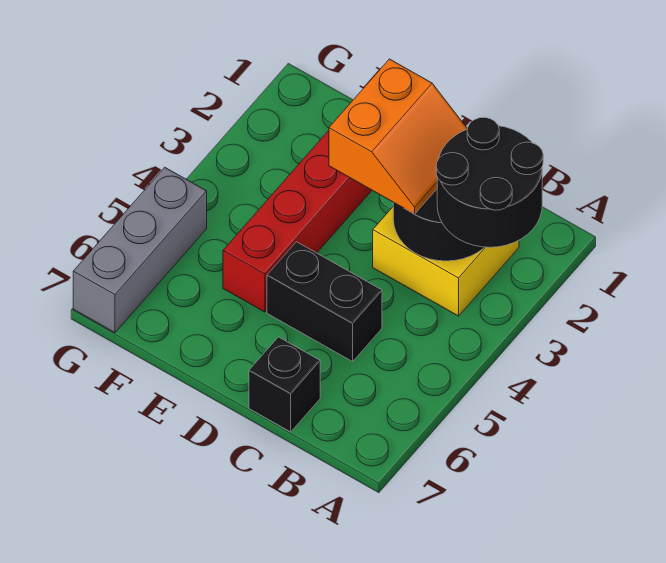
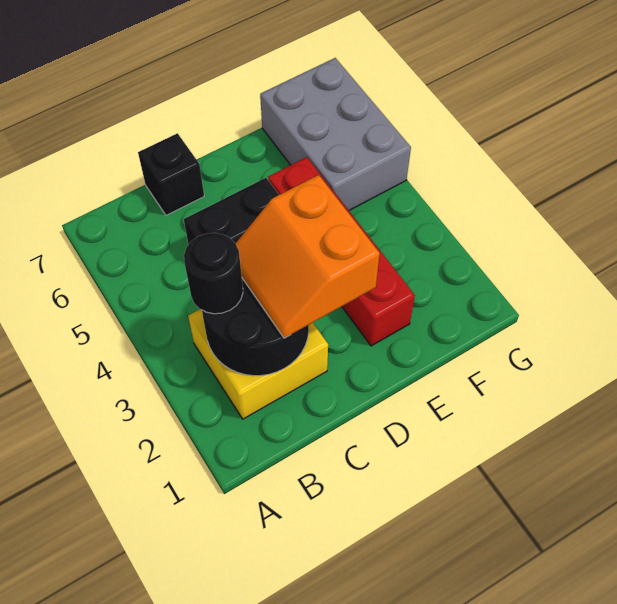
black round brick A2:B3 level 3 -> black round brick B3 level 3
grey brick G5:G7 level 1 -> grey brick F5:G7 level 1

